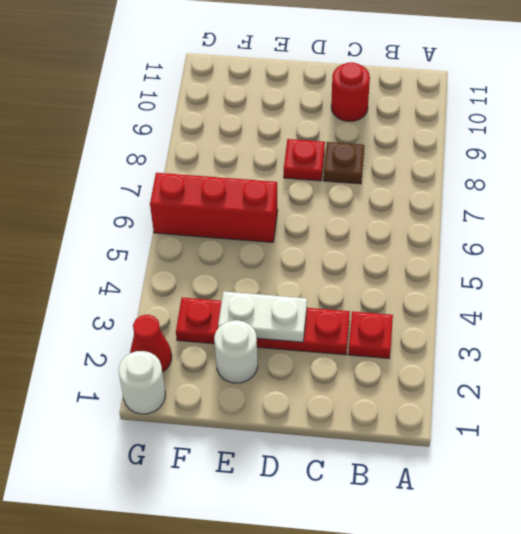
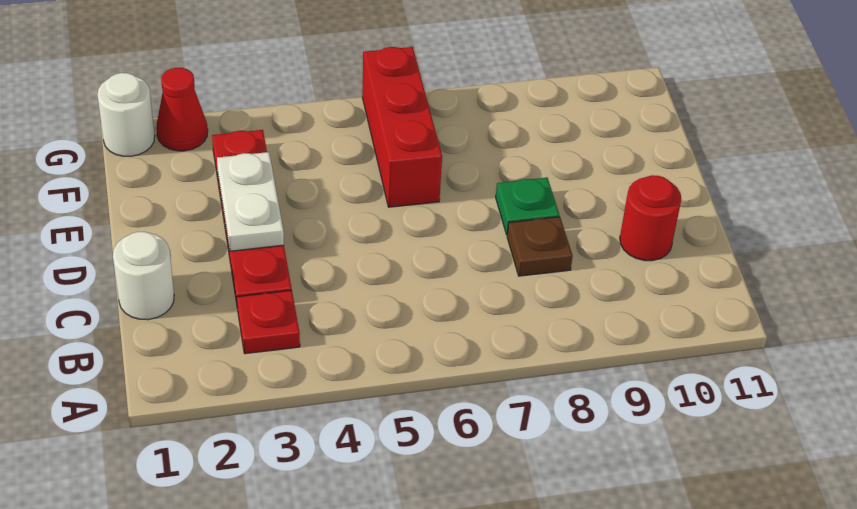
red plate D8 level 1 -> green plate D8 level 1
white round brick E2 level 1 -> white round brick C1 level 1

